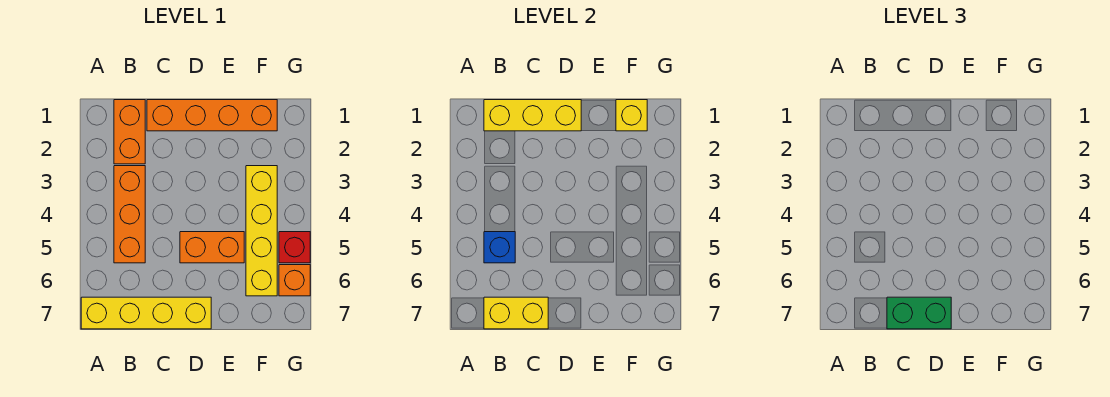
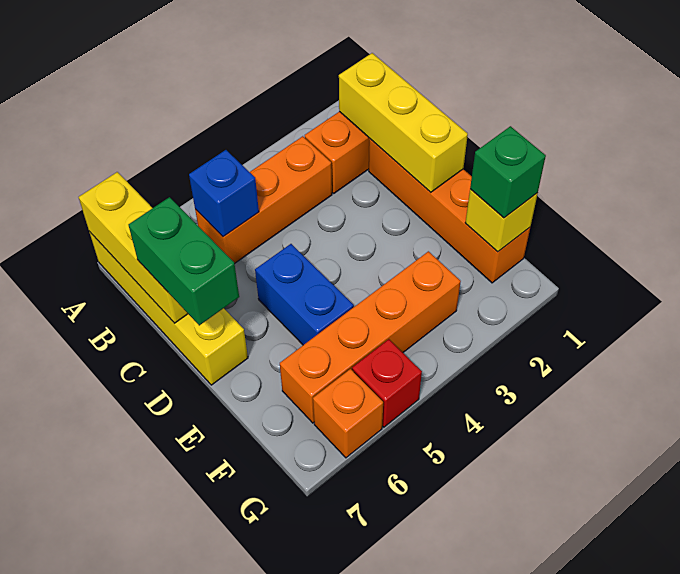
yellow brick B7:C7 level 2 -> yellow brick A7:C7 level 2
orange brick D5:E5 level 1 -> blue brick D5:E5 level 1
none -> green brick F1 level 3
yellow brick F3:F6 level 1 -> orange brick F3:F6 level 1

